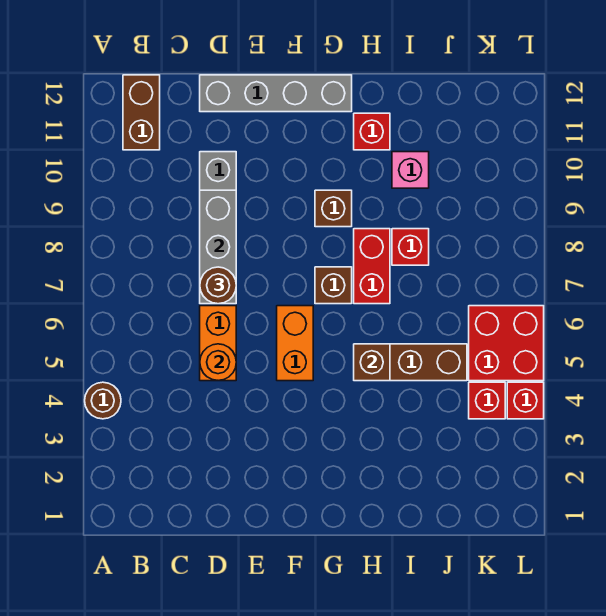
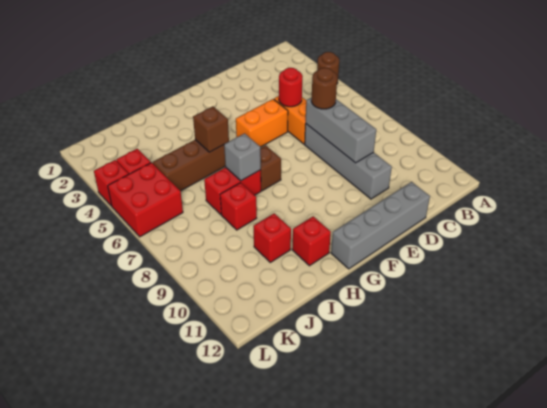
brown brick B11:B12 level 1 -> none
orange round brick D5 level 2 -> red round brick D5 level 2
orange brick F5:F6 level 1 -> orange brick E5:F5 level 1
brown brick G9 level 1 -> none
red brick H7:H8 level 1 -> red brick H7:I7 level 1
none -> grey brick H7 level 2
pink brick I10 level 1 -> red brick I10 level 1

